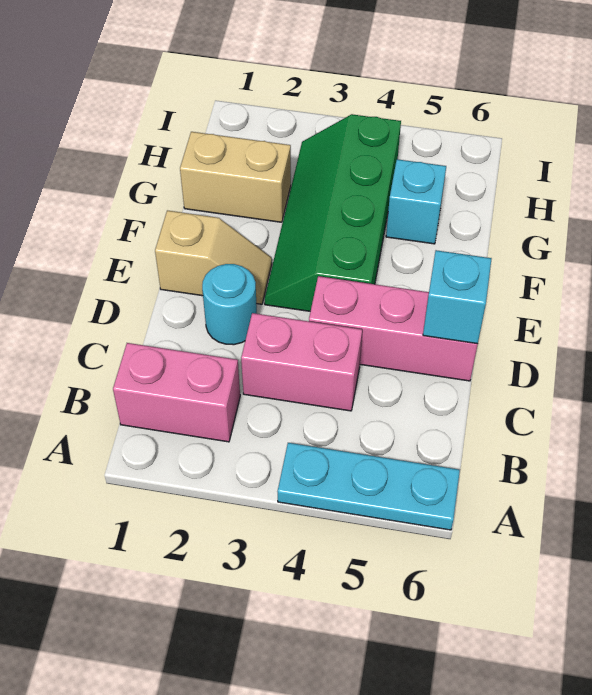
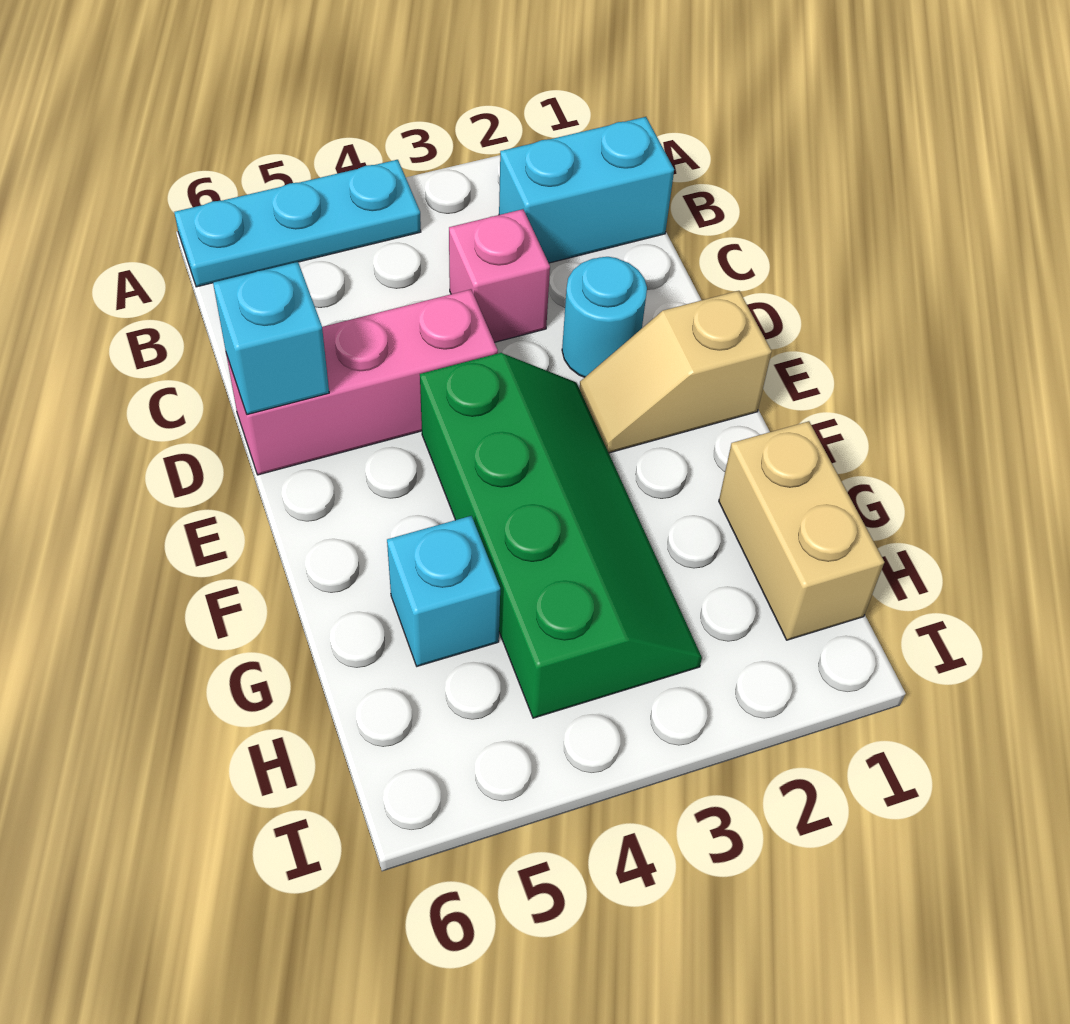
pink brick B1:B2 level 1 -> cyan brick B1:B2 level 1
pink brick C3:C4 level 1 -> pink brick C3 level 1
tan brick G1:G2 level 1 -> tan brick G1:H1 level 1

